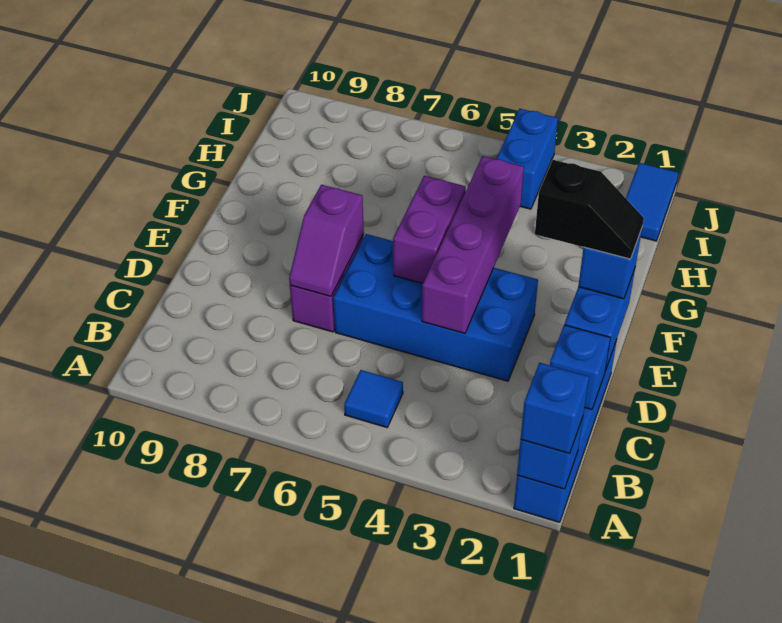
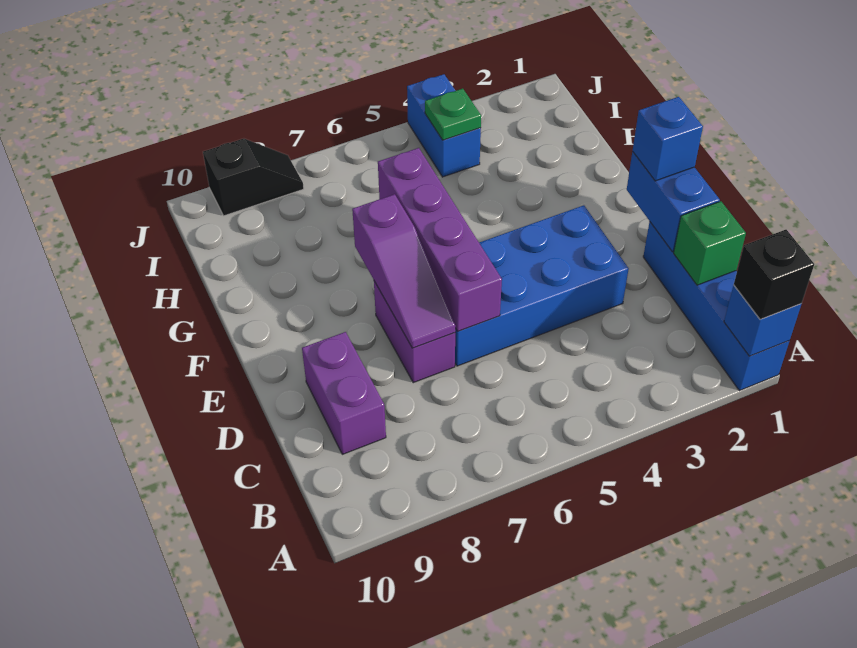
blue brick A1 level 3 -> black brick A1 level 3
blue tile B5 level 1 -> none
blue brick C1 level 2 -> green brick C1 level 2
purple brick D4:G4 level 2 -> purple brick D6:G6 level 2
purple slope D7:E7 level 2 top E -> purple slope D7:F7 level 2 top F
black slope E1:E2 level 4 top 2 -> black slope J8:J9 level 1 top 9
purple brick E5:F5 level 2 -> purple brick C9:D9 level 1
blue tile I1:J1 level 1 -> none
none -> green plate I4 level 2

